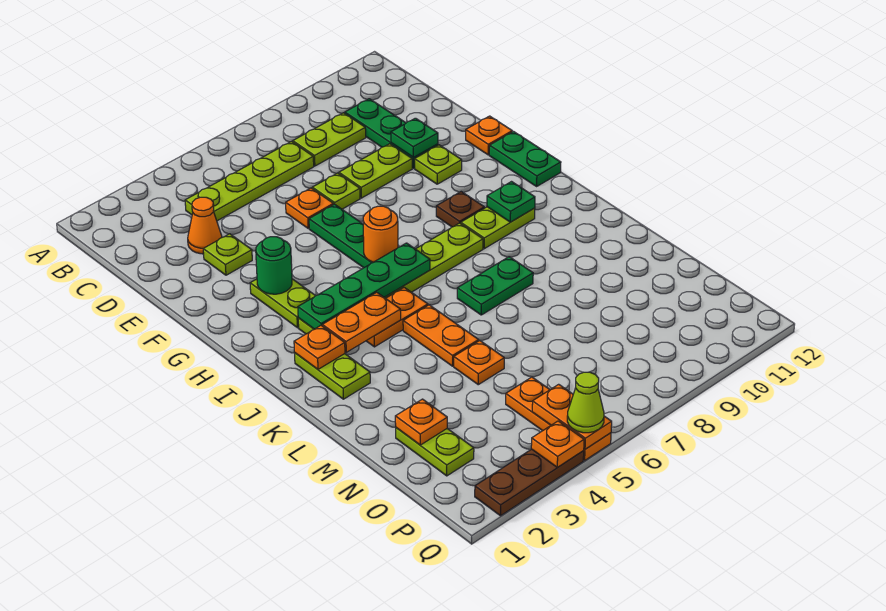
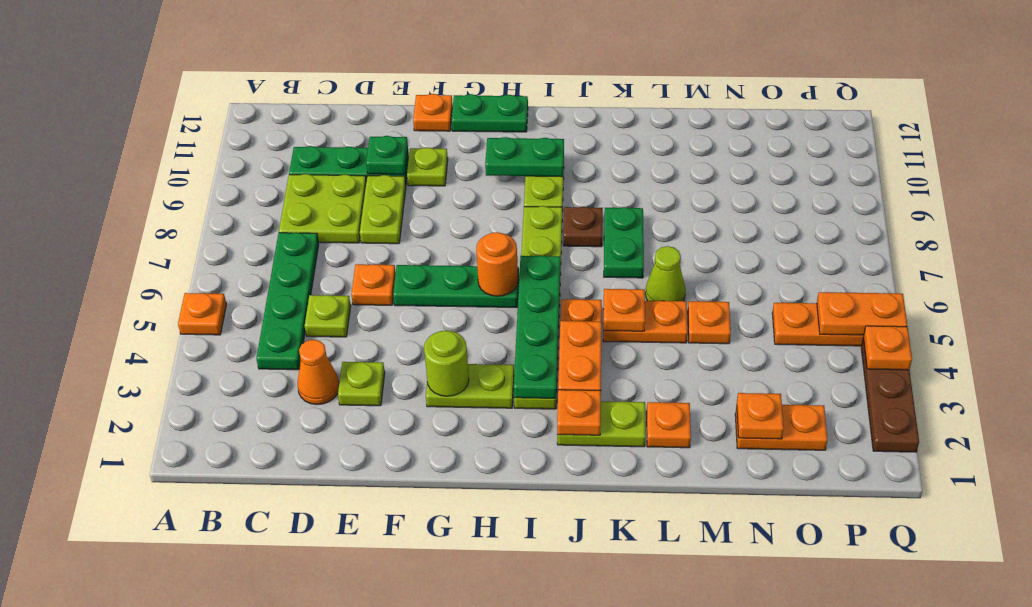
none -> orange plate A5 level 1
lime plate C4:C7 level 1 -> green plate C4:C7 level 1
lime plate C8:C9 level 1 -> lime plate C8:D9 level 1
lime plate E7 level 1 -> lime plate D5 level 1
green round brick G3 level 2 -> lime round brick G3 level 2
brown plate H9 level 1 -> brown plate J8 level 1
green plate I10 level 2 -> green plate H10:I10 level 2
none -> orange plate K5 level 2
none -> orange plate L2 level 1
lime plate N2:O2 level 1 -> orange plate N2:O2 level 1
lime cone Q5 level 3 -> lime cone L6 level 1

